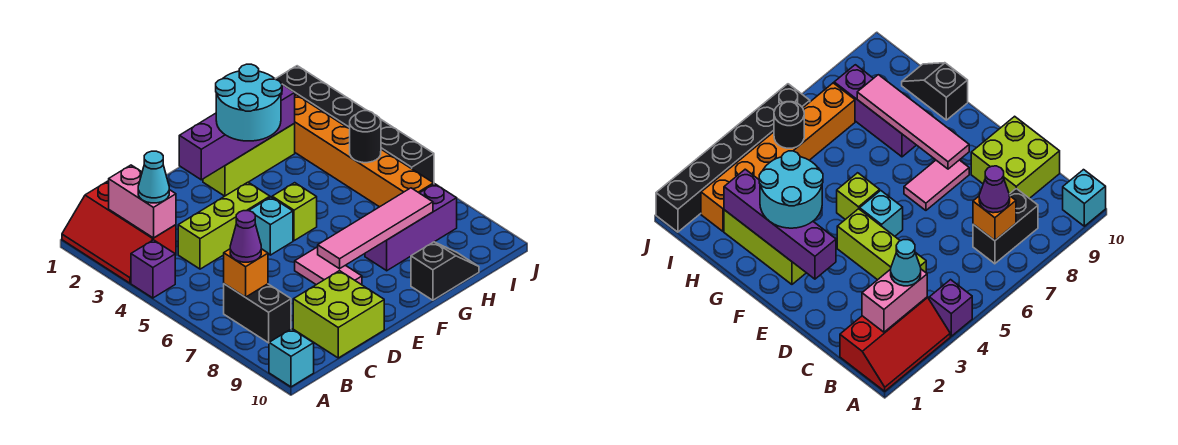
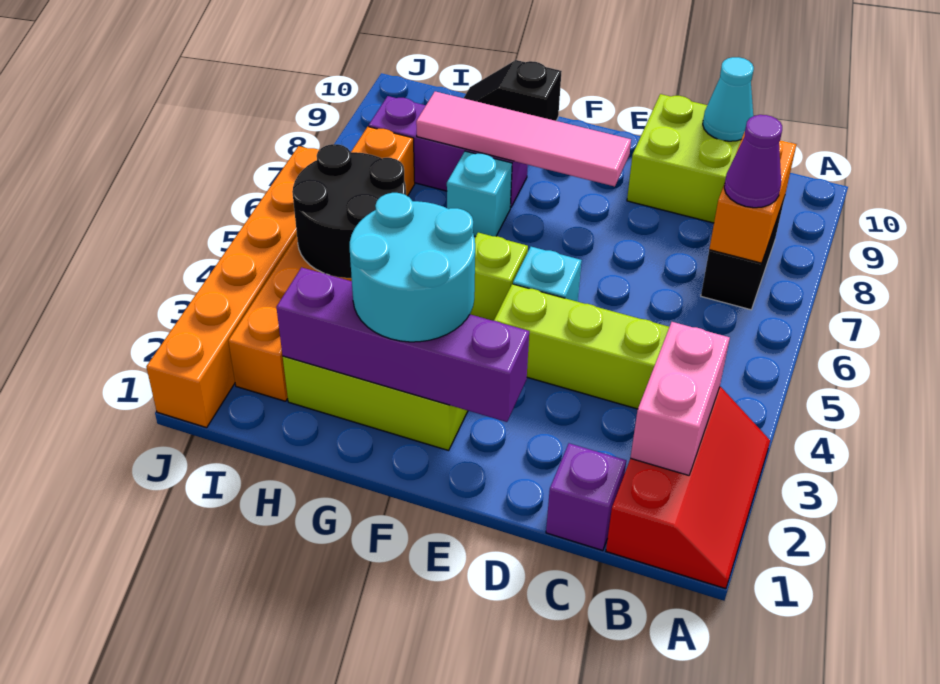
purple brick A4 level 1 -> purple brick C1 level 1
cyan brick A10 level 1 -> cyan brick G7 level 1
cyan cone B3 level 3 -> cyan cone C10 level 2
orange brick B7 level 2 -> orange brick B7:B8 level 2
pink tile E7:E8 level 1 -> none
black round brick I5 level 2 -> black round brick H4:I5 level 2
black brick J1:J6 level 1 -> orange brick J1:J6 level 1

